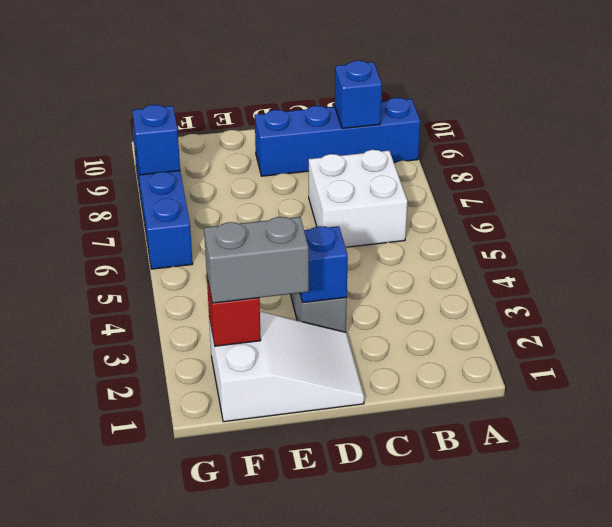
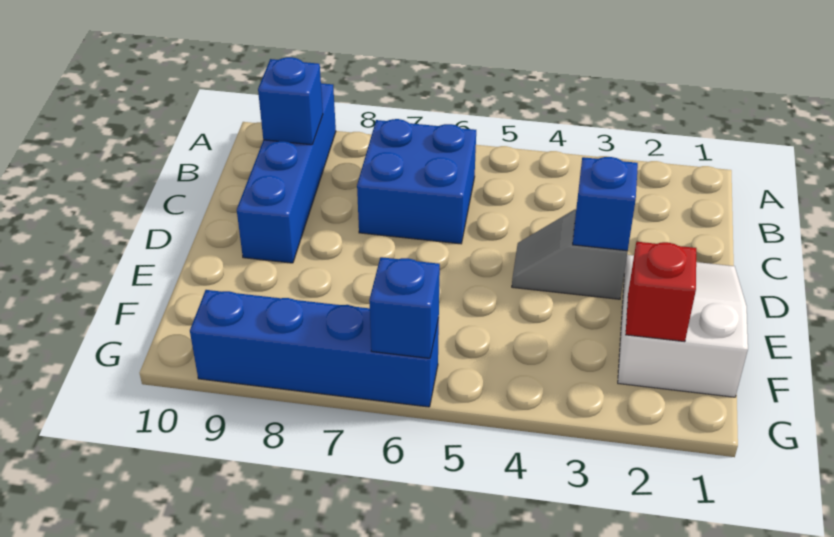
white brick B6:C7 level 1 -> blue brick B6:C7 level 1
grey brick E2:F2 level 3 -> none
blue brick G8 level 2 -> blue brick G6 level 2

